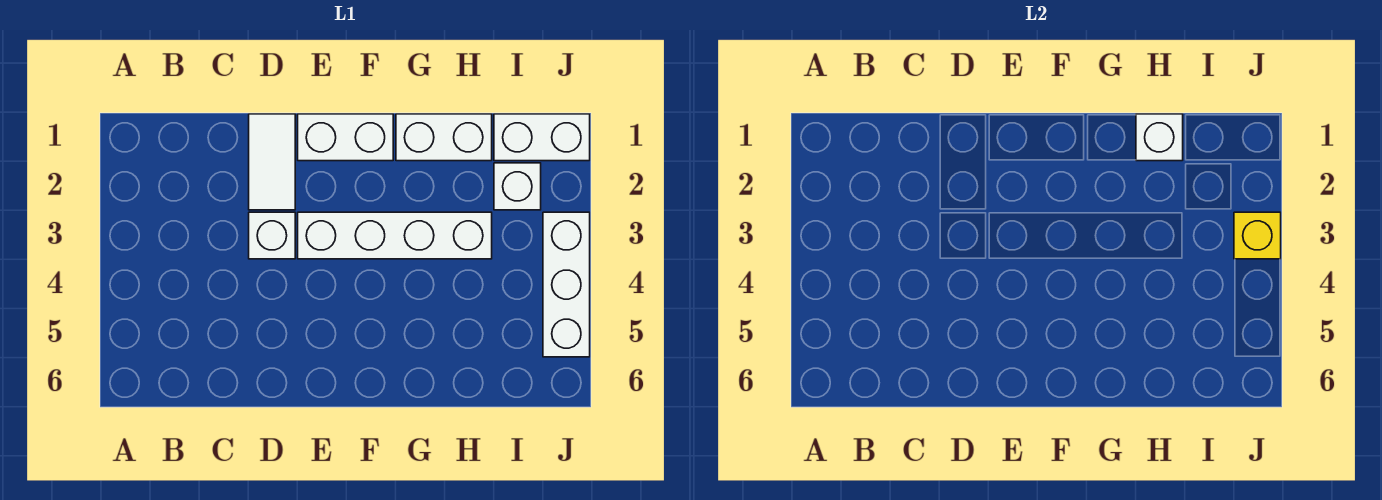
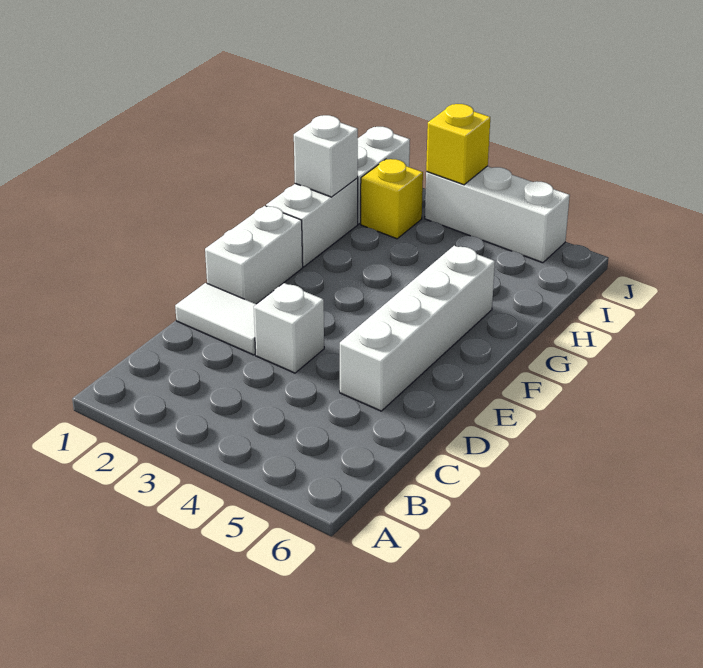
white brick E3:H3 level 1 -> white brick D5:G5 level 1
white brick I2 level 1 -> yellow brick I2 level 1

